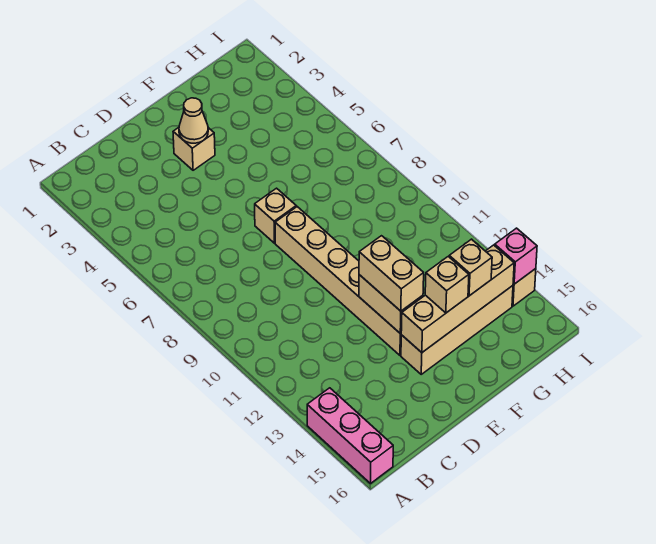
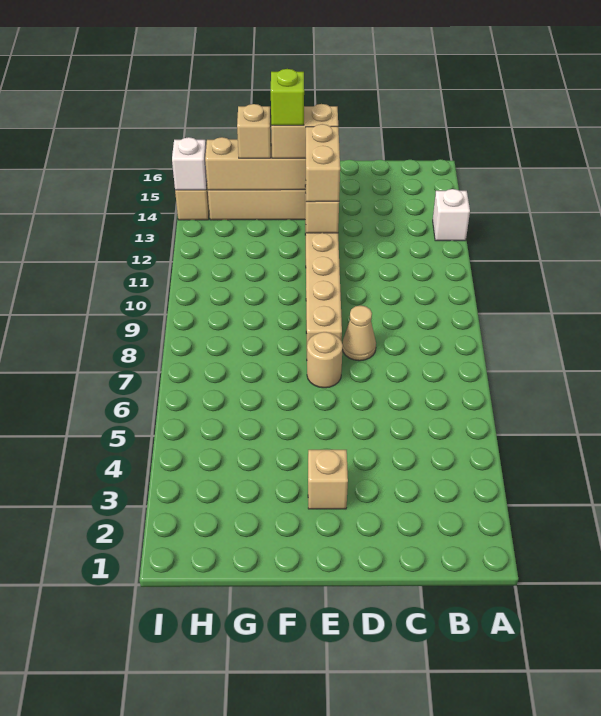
none -> white brick A13 level 1
pink brick A14:A16 level 1 -> none
tan cone E3 level 2 -> tan cone D8 level 1
tan brick E7 level 1 -> tan round brick E7 level 1
tan brick F14 level 3 -> tan brick E14:F14 level 3
none -> lime brick F14 level 4
pink brick I14 level 2 -> white brick I14 level 2

